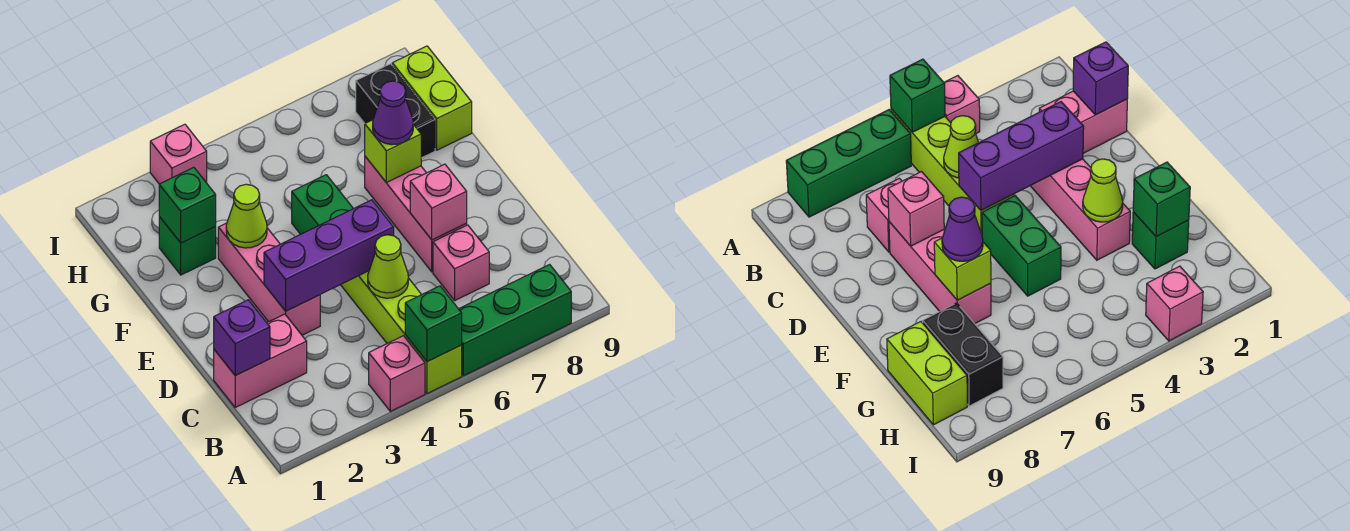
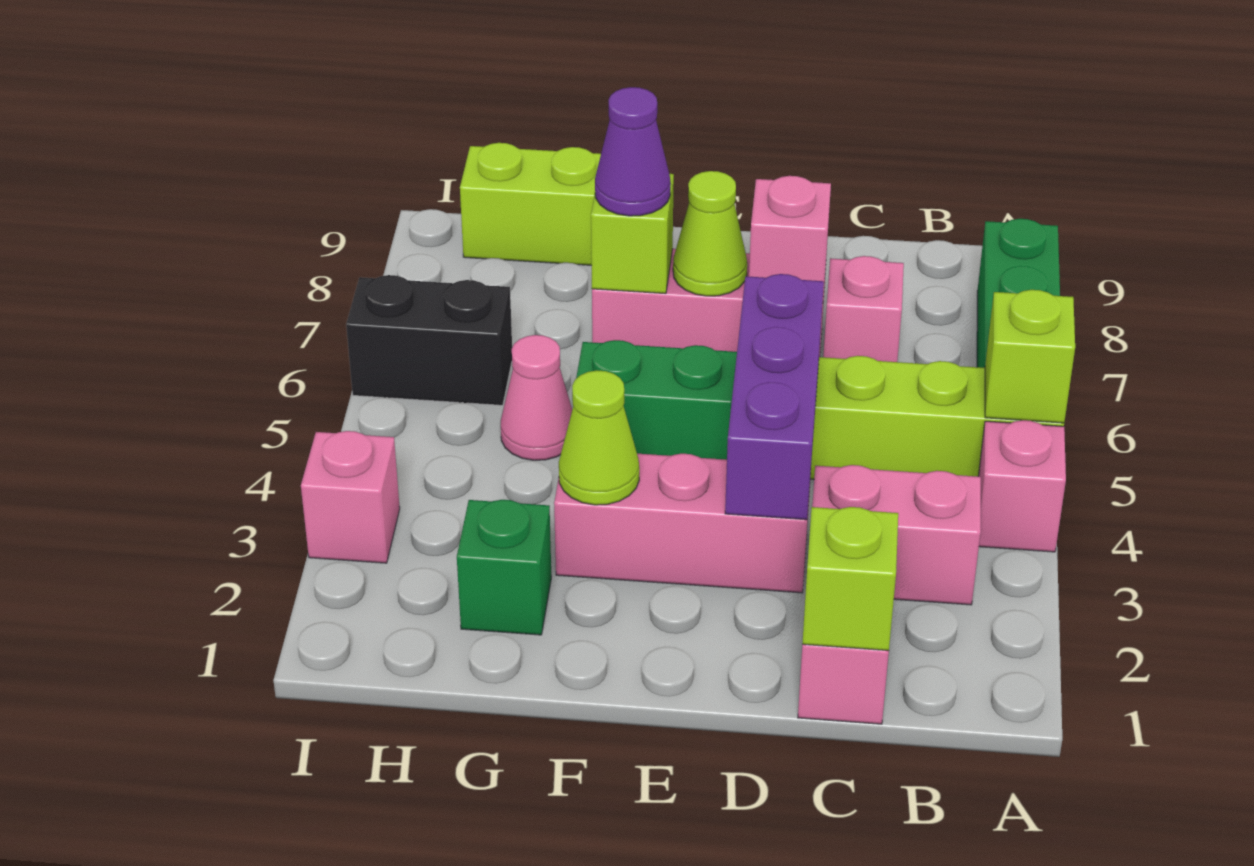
green brick A5 level 2 -> lime brick A5 level 2
none -> pink brick B3:C3 level 1
purple brick C1 level 2 -> lime brick C1 level 2
lime cone C5 level 2 -> lime cone E7 level 2
green brick G2 level 2 -> none
none -> pink cone G5 level 1
black brick G8:H8 level 1 -> black brick H6:I6 level 1

